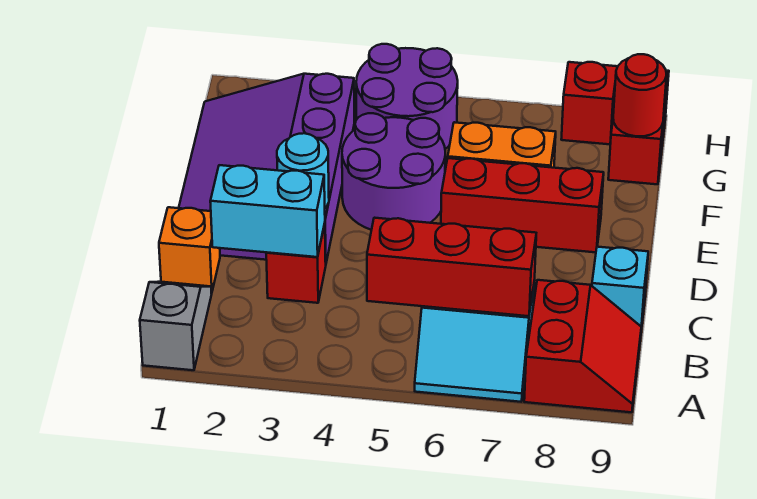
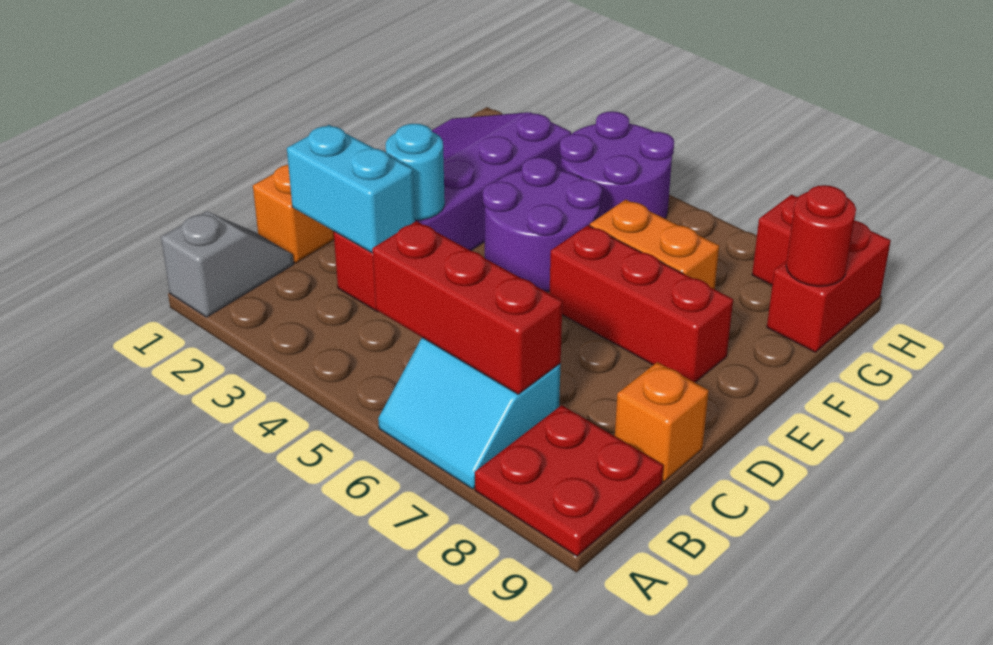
red slope A8:B9 level 1 top 8 -> red plate A8:B9 level 1
cyan brick C9 level 1 -> orange brick C9 level 1

